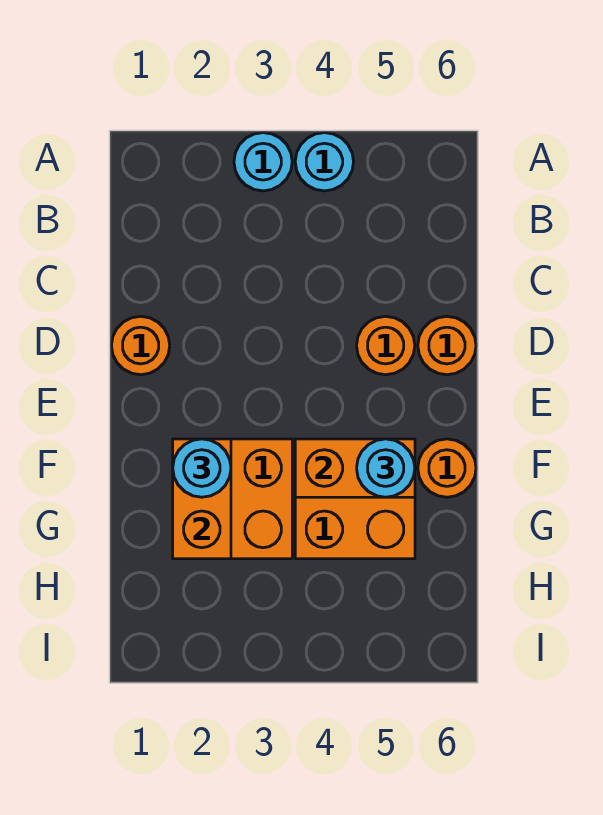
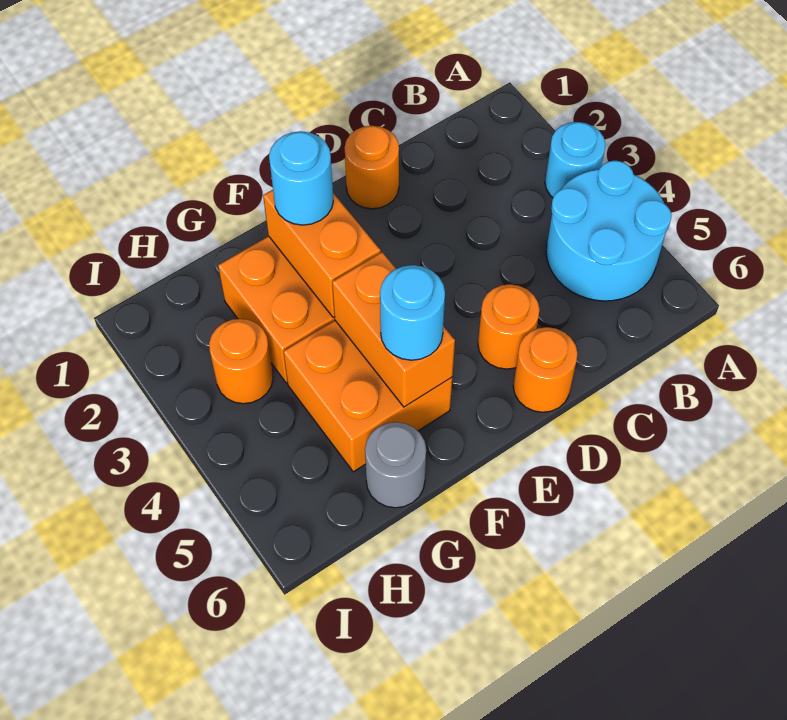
cyan round brick A4 level 1 -> cyan round brick A4:B5 level 1
orange brick F2:G2 level 2 -> orange brick F2:F3 level 2
orange round brick F6 level 1 -> orange round brick H3 level 1
none -> grey round brick G6 level 1

